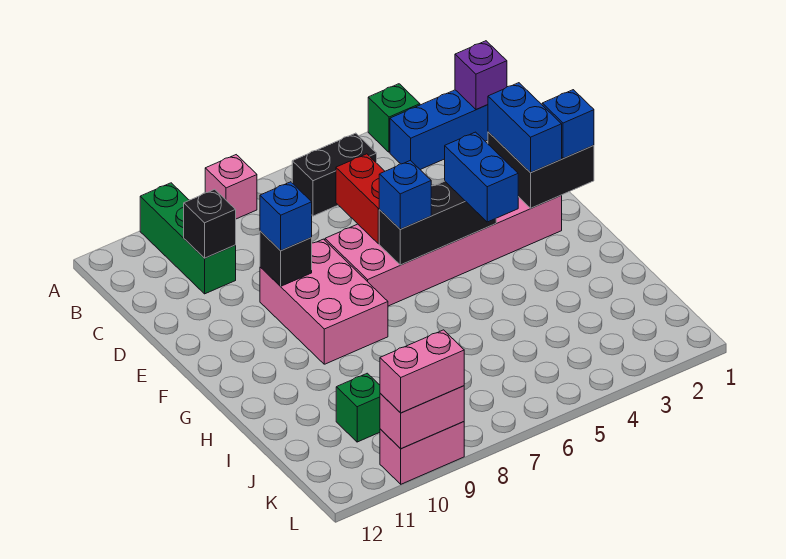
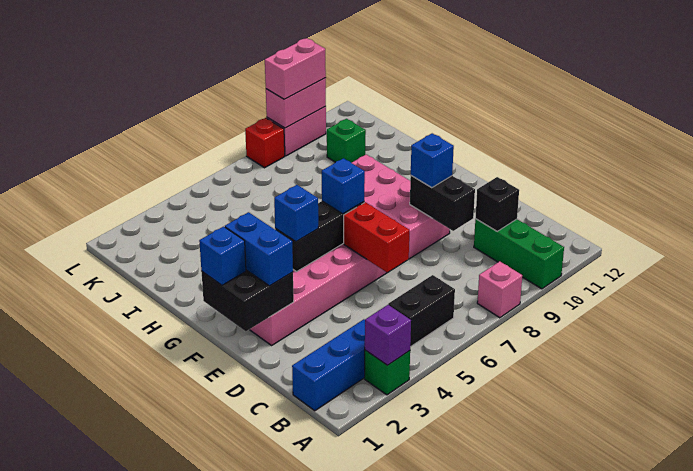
purple brick B1 level 2 -> purple brick A3 level 2
pink brick E8:G9 level 1 -> pink brick E8:H9 level 1
black brick E9 level 2 -> black brick D9:E9 level 2
blue brick F4:G4 level 3 -> blue brick F4 level 3
none -> red brick L8 level 1

